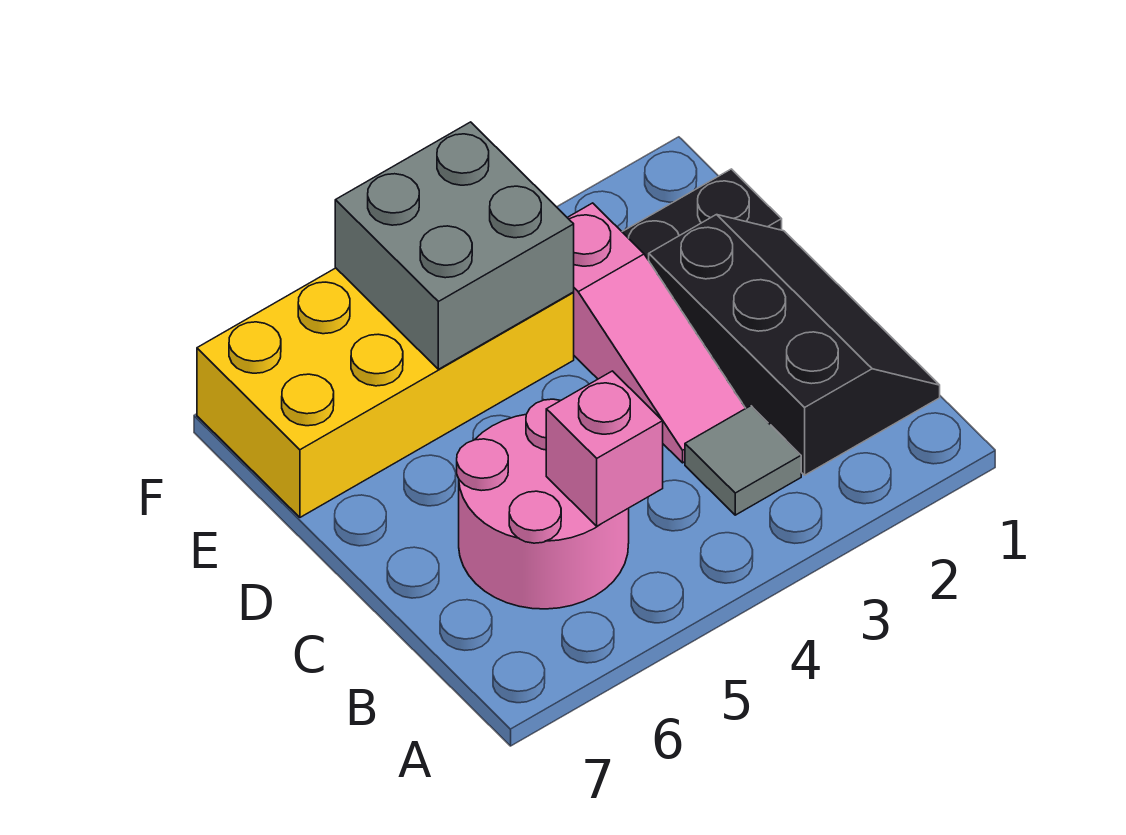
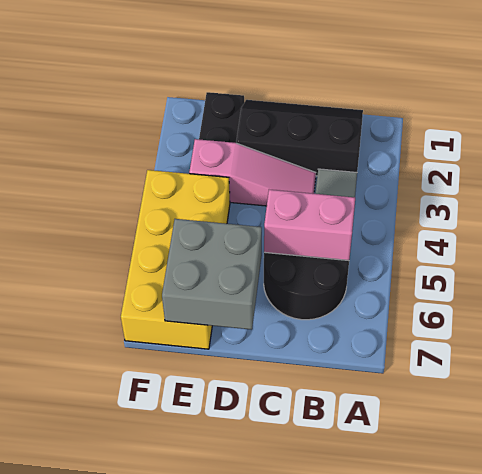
pink round brick B5:C6 level 1 -> black round brick B5:C6 level 1
pink brick B5 level 2 -> pink brick B5:C5 level 2
grey brick E4:F5 level 2 -> grey brick D6:E7 level 2

